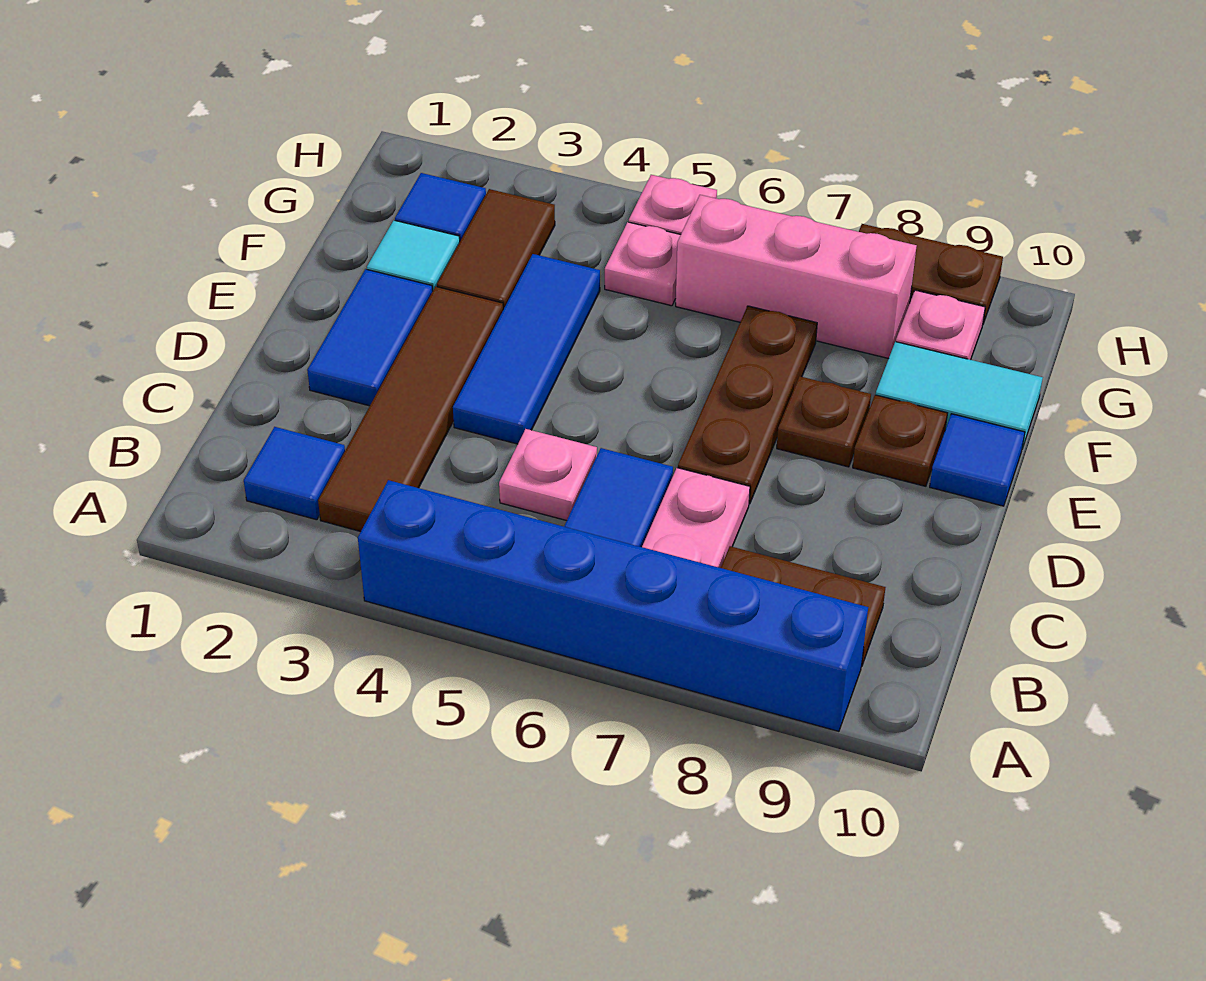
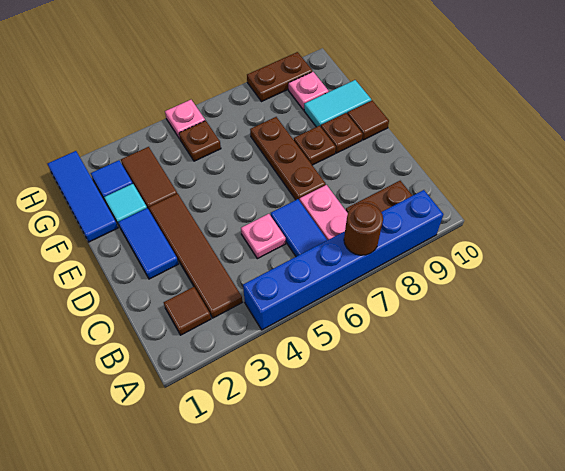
none -> brown round brick A7 level 2
blue tile B2 level 1 -> brown tile B2 level 1
blue tile D4:F4 level 1 -> blue tile F1:H1 level 1
blue tile E10 level 1 -> brown tile E10 level 1
pink plate G5 level 1 -> brown plate G5 level 1
pink brick G6:G8 level 1 -> none

